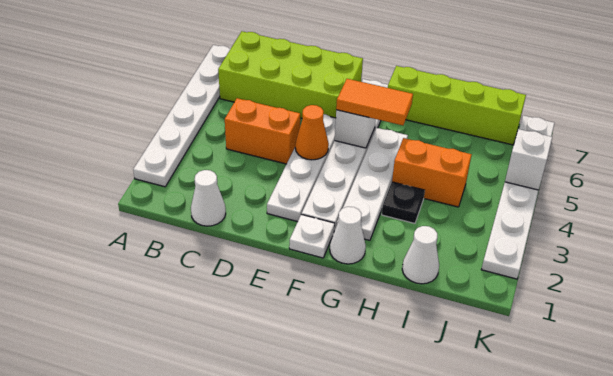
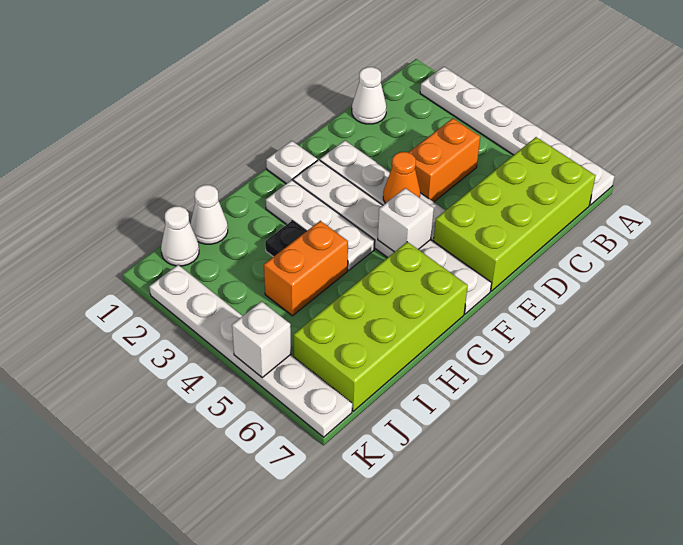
orange tile F5:G5 level 3 -> none
white cone G1 level 1 -> white cone J1 level 1
white plate G2:G5 level 1 -> white plate G2:G4 level 1
lime brick G7:J7 level 1 -> lime brick G6:J7 level 1

